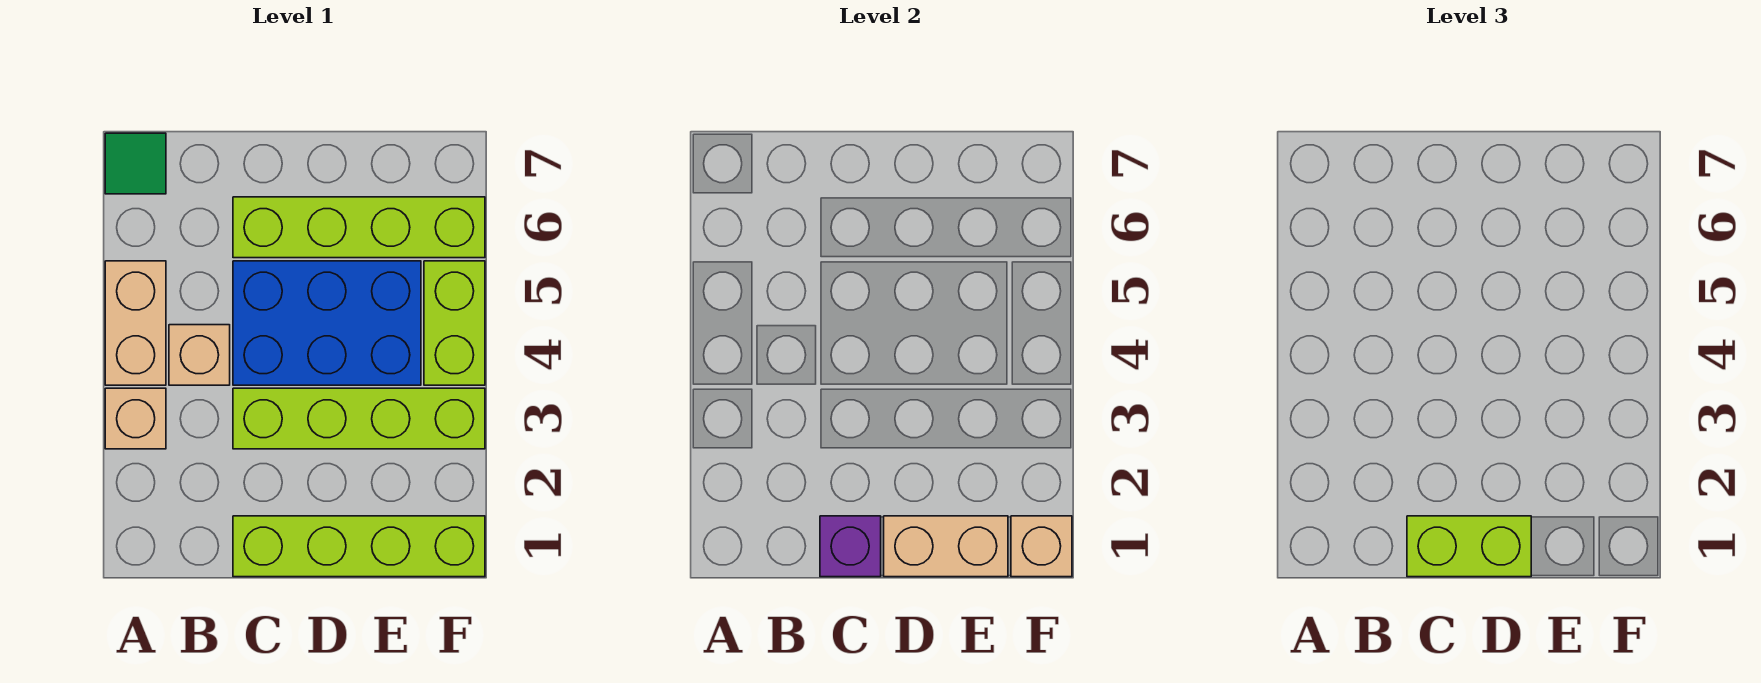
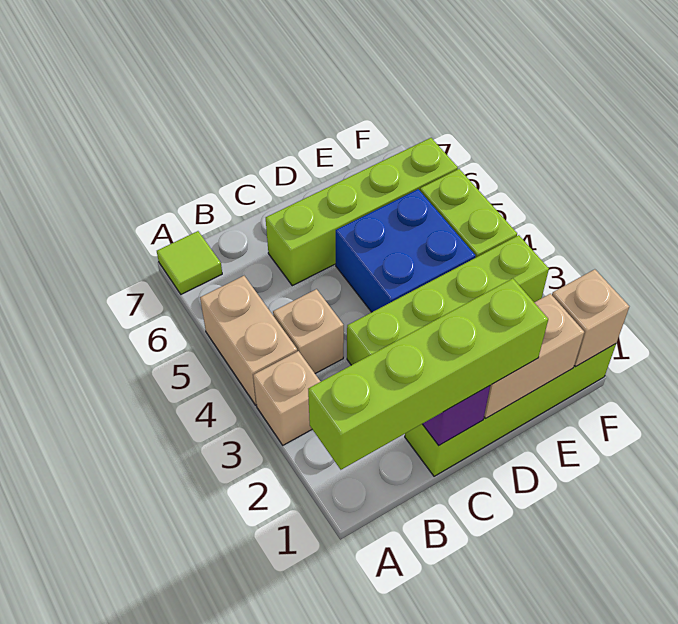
green tile A7 level 1 -> lime tile A7 level 1
lime brick C1:D1 level 3 -> lime brick A1:D1 level 3
blue brick C4:E5 level 1 -> blue brick D4:E5 level 1

